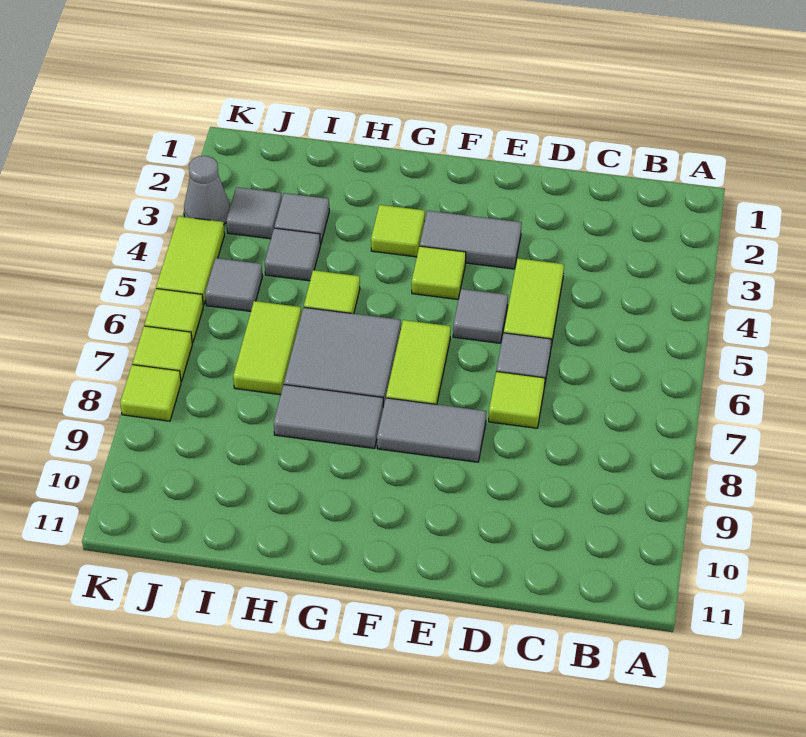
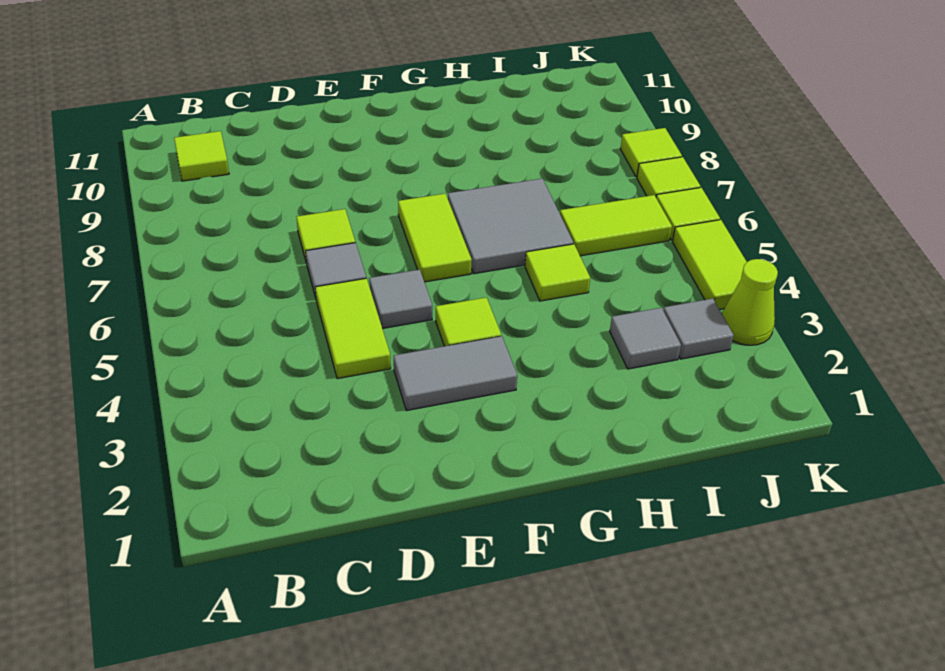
grey tile E8:F8 level 1 -> none
lime tile G3 level 1 -> lime tile B10 level 1
grey tile G8:H8 level 1 -> none
grey tile I4 level 1 -> none
lime tile I6:I7 level 1 -> lime tile I6:J6 level 1
grey tile J5 level 1 -> none
grey cone K3 level 1 -> lime cone K3 level 1

